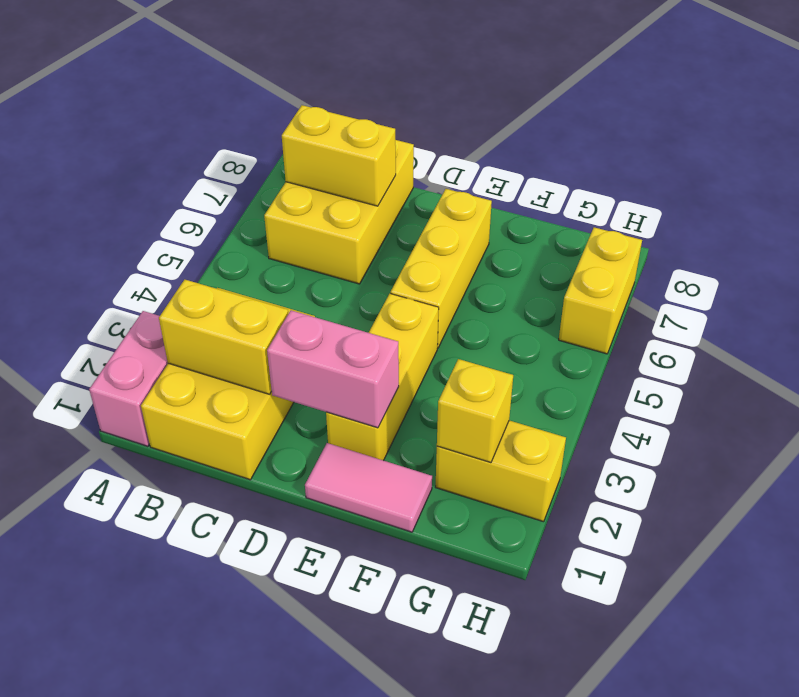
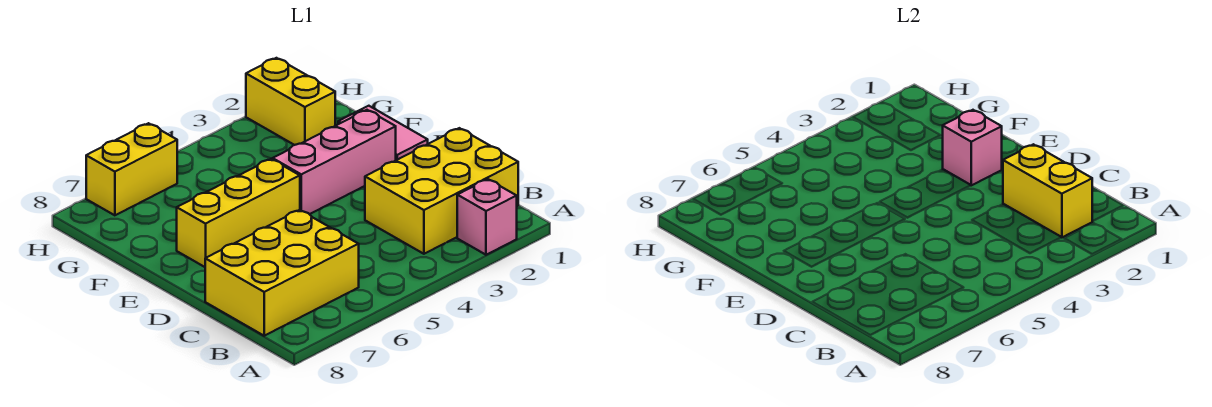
pink brick A1:A2 level 1 -> pink brick A2 level 1
yellow brick B7:C7 level 2 -> none
pink brick D2:E2 level 2 -> pink brick E2 level 2
yellow brick E2:E4 level 1 -> pink brick E2:E4 level 1
yellow brick G2 level 2 -> none

